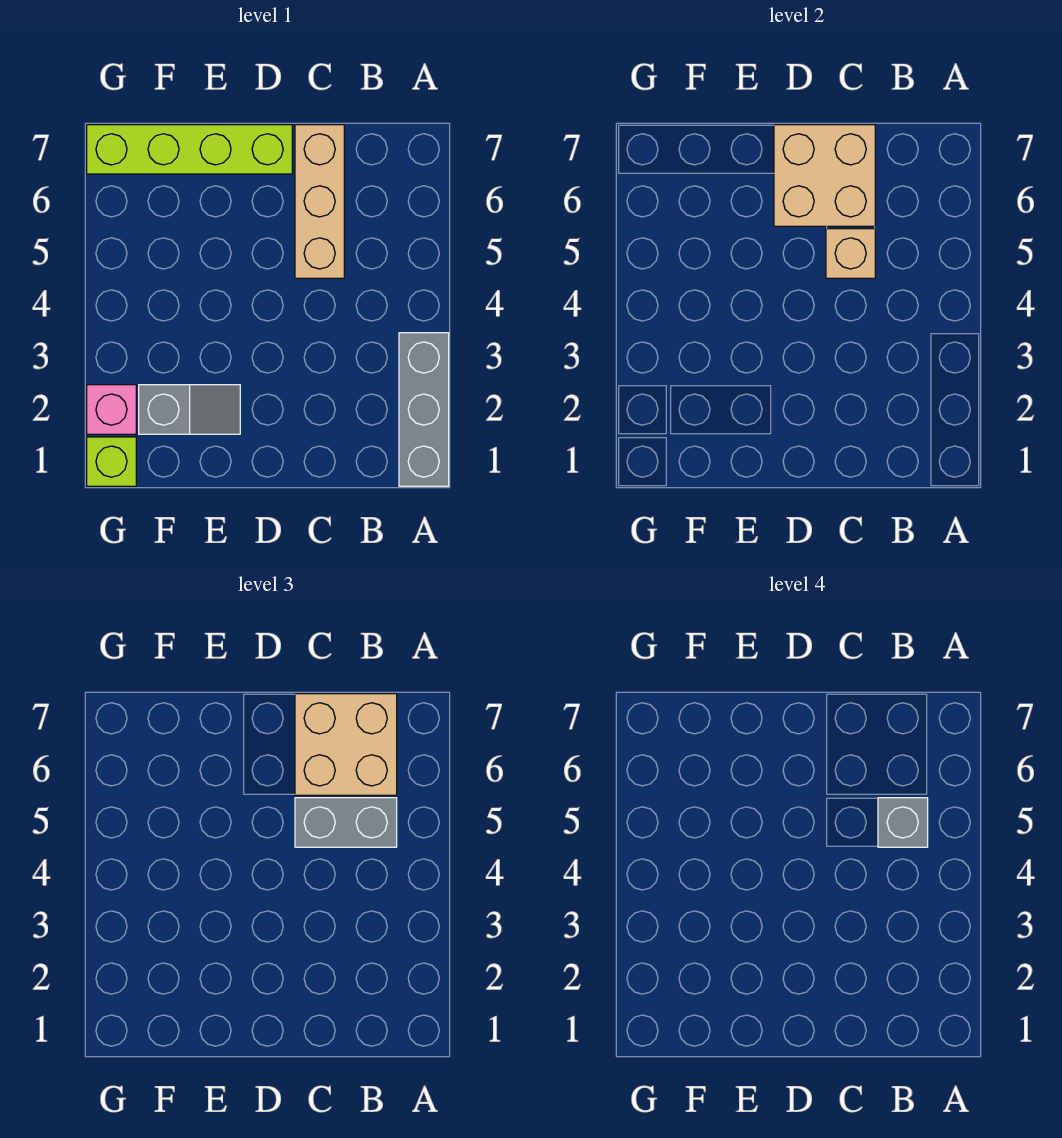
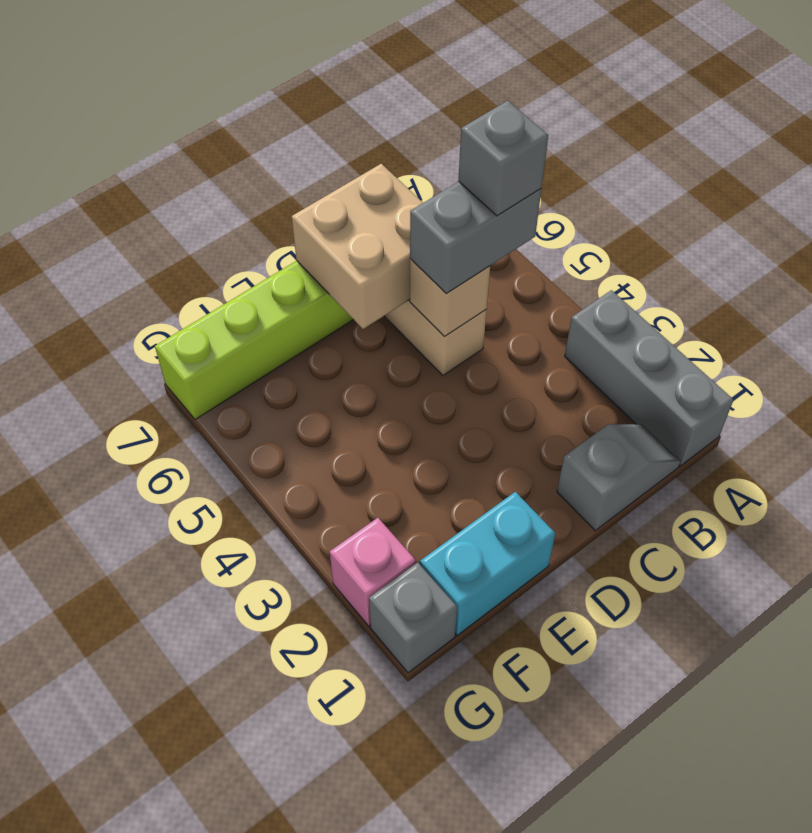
tan brick B6:C7 level 3 -> none
none -> cyan brick E1:F1 level 1
grey slope E2:F2 level 1 top F -> grey slope B1:C1 level 1 top C
lime brick G1 level 1 -> grey brick G1 level 1

